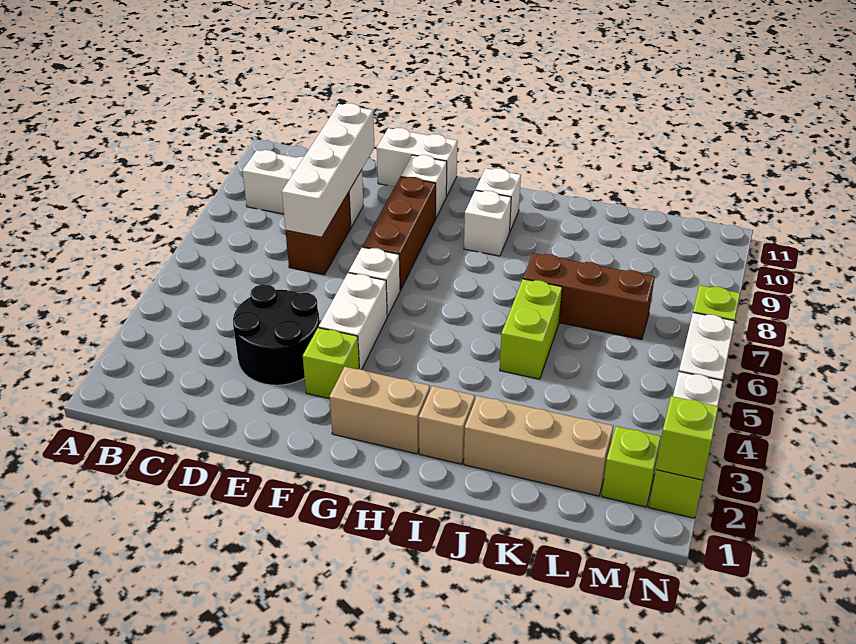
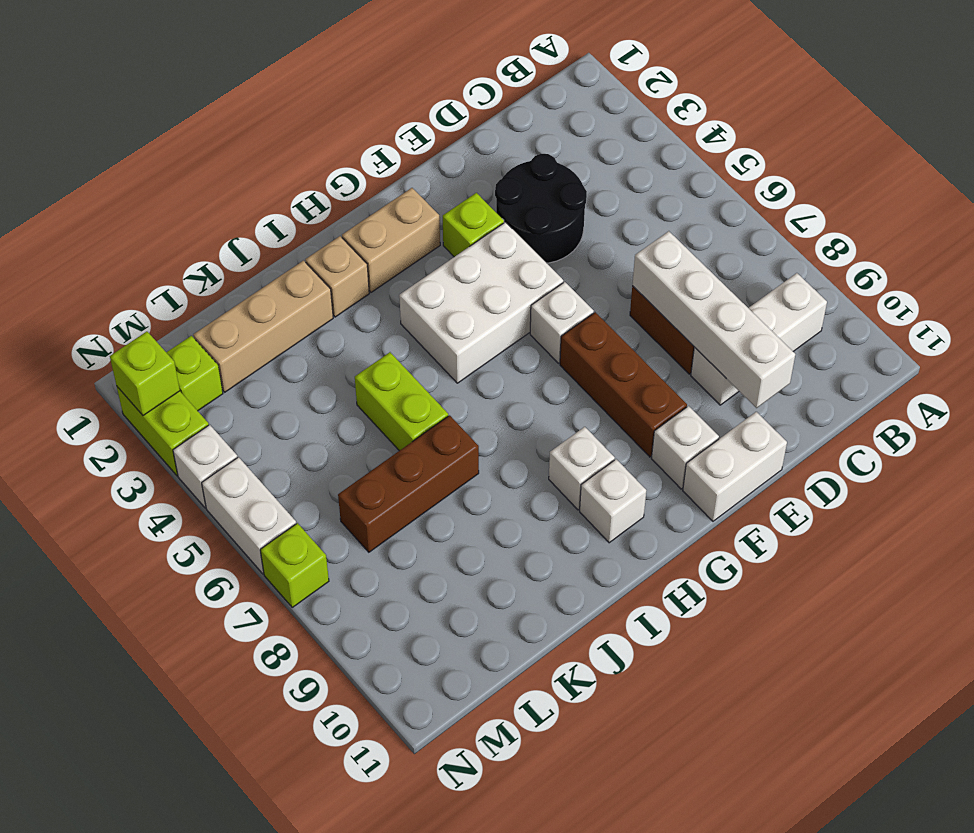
white brick F4:F5 level 1 -> white brick F4:H5 level 1

